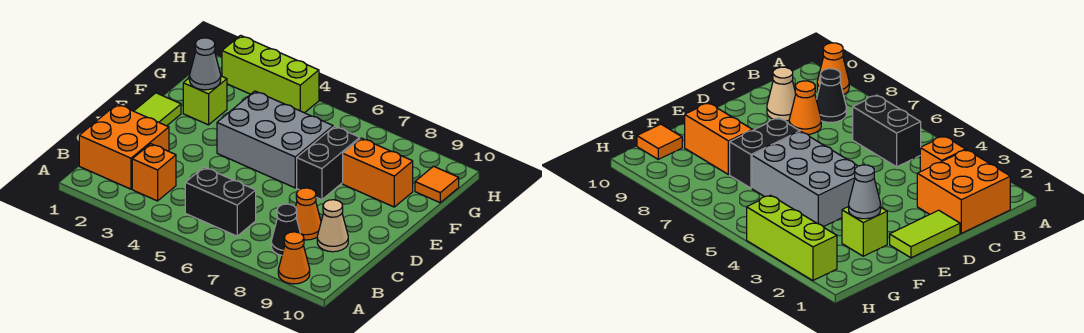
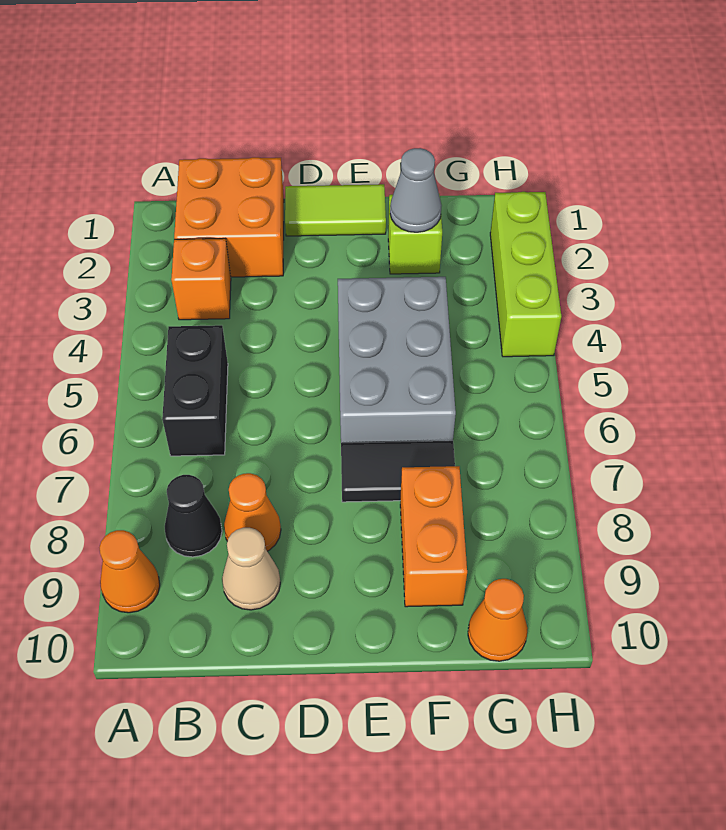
black brick E7:F7 level 1 -> black tile E7:F7 level 1
orange tile G10 level 1 -> orange cone G10 level 1

